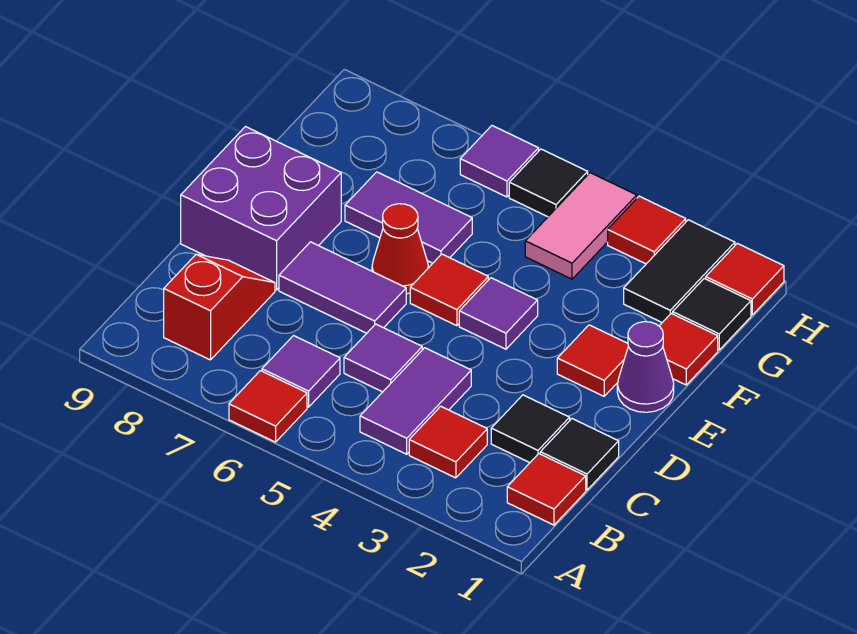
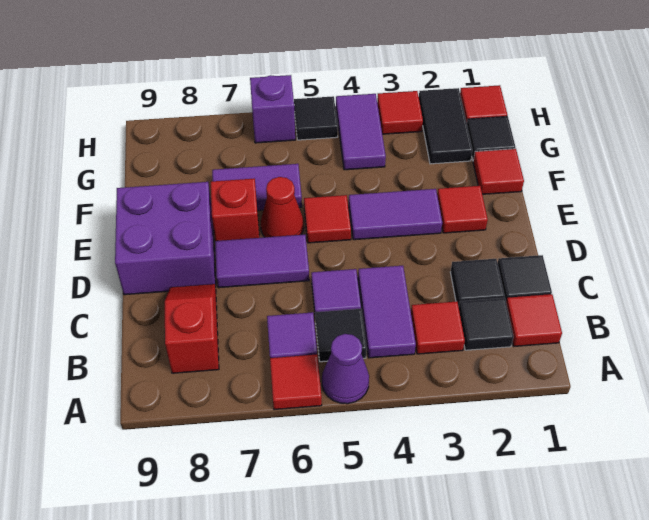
none -> black tile B2 level 1
none -> black tile B5 level 1
purple cone E1 level 1 -> purple cone A5 level 1
purple tile E4 level 1 -> purple tile E3:E4 level 1
none -> red brick E7 level 1
pink tile G4:H4 level 1 -> purple tile G4:H4 level 1
purple tile H6 level 1 -> purple brick H6 level 1

